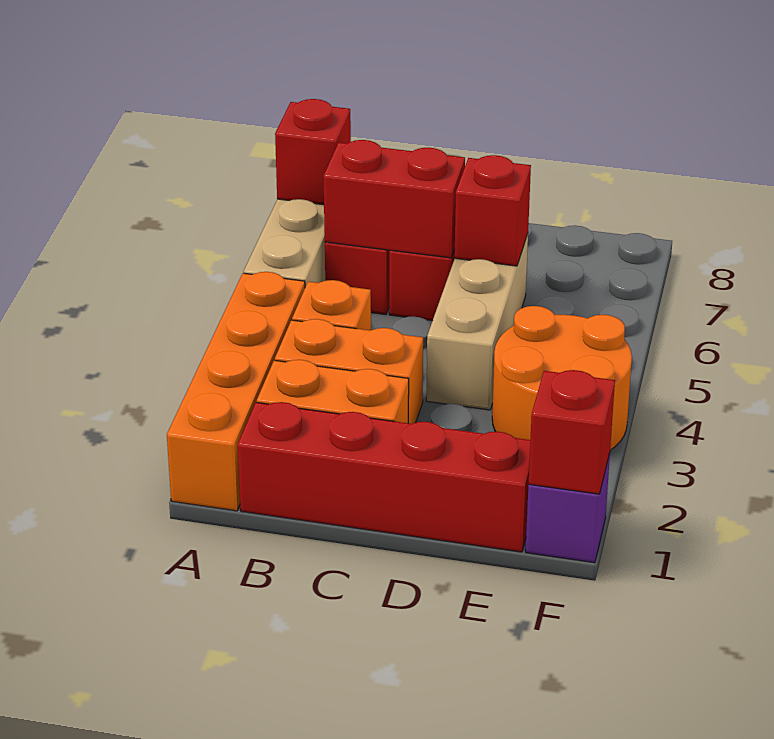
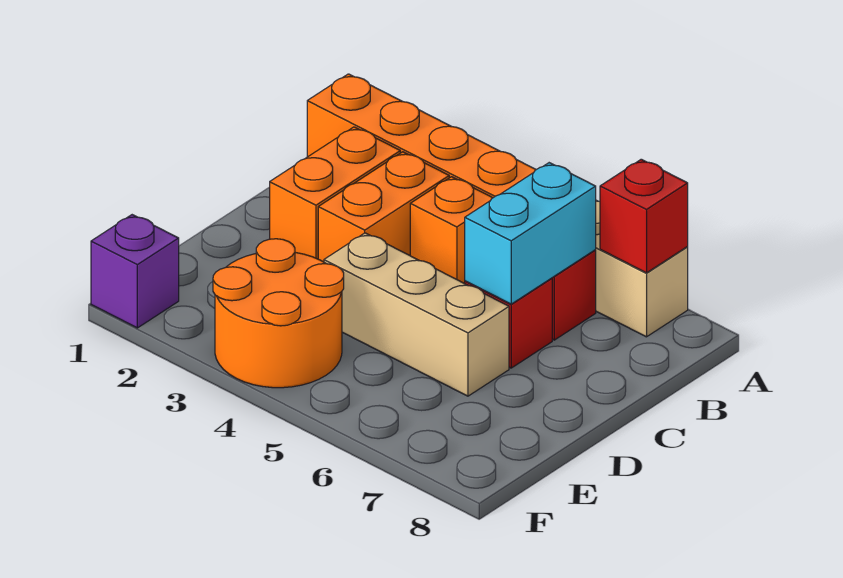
red brick B1:E1 level 1 -> none
red brick B6:C6 level 2 -> cyan brick B6:C6 level 2
red brick D6 level 2 -> none
red brick F1 level 2 -> none

